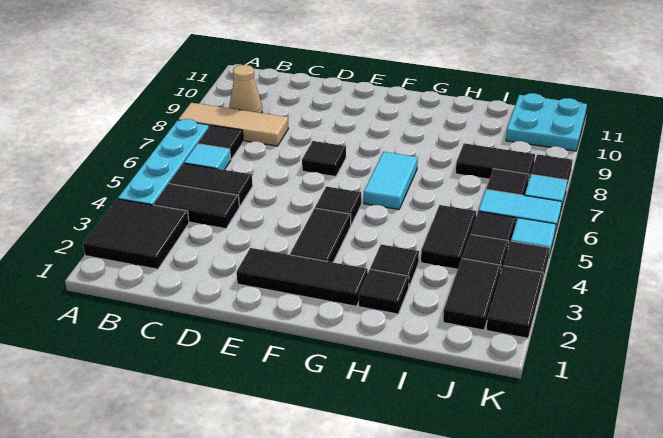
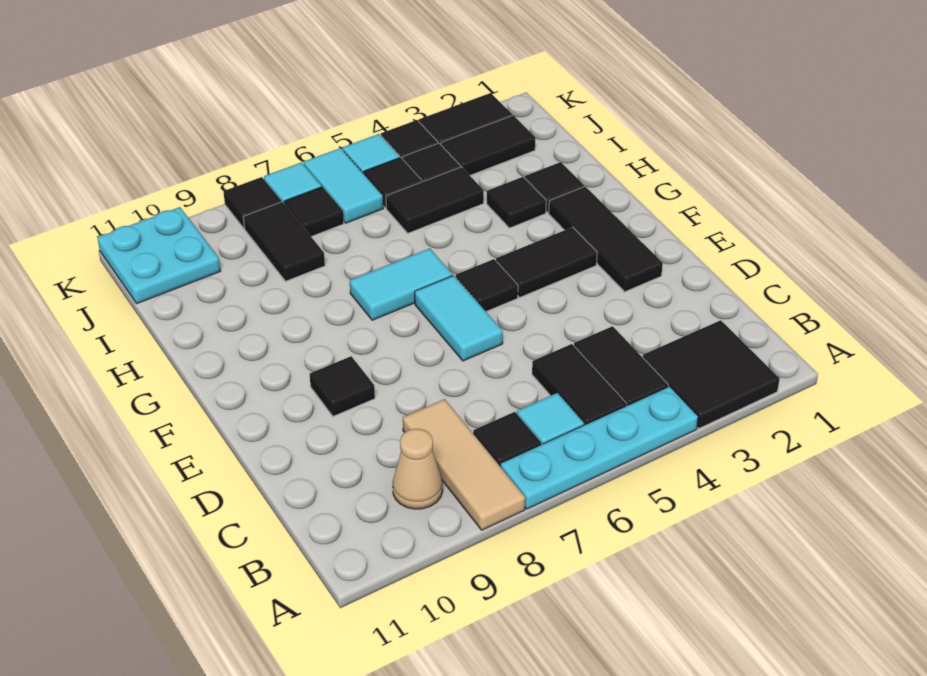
none -> cyan tile E6:F6 level 1
black tile E7 level 1 -> black tile E9 level 1

